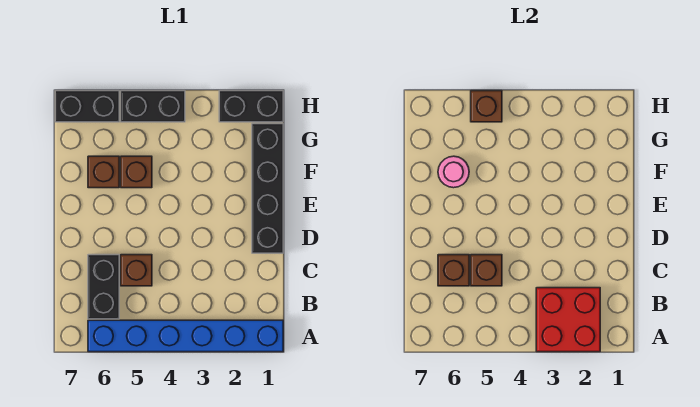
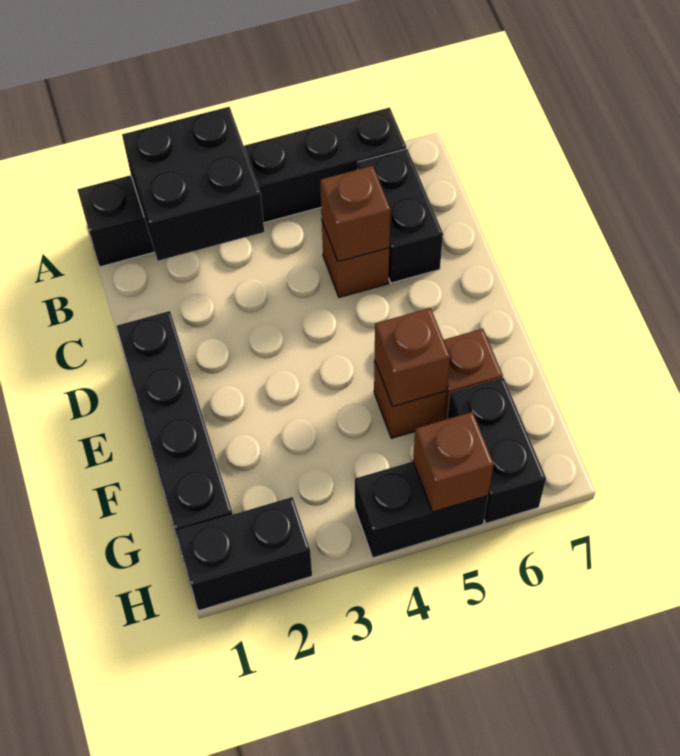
blue brick A1:A6 level 1 -> black brick A1:A6 level 1
red brick A2:B3 level 2 -> black brick A2:B3 level 2
brown brick C6 level 2 -> brown brick F5 level 2
pink round brick F6 level 2 -> none
black brick H6:H7 level 1 -> black brick G6:H6 level 1

